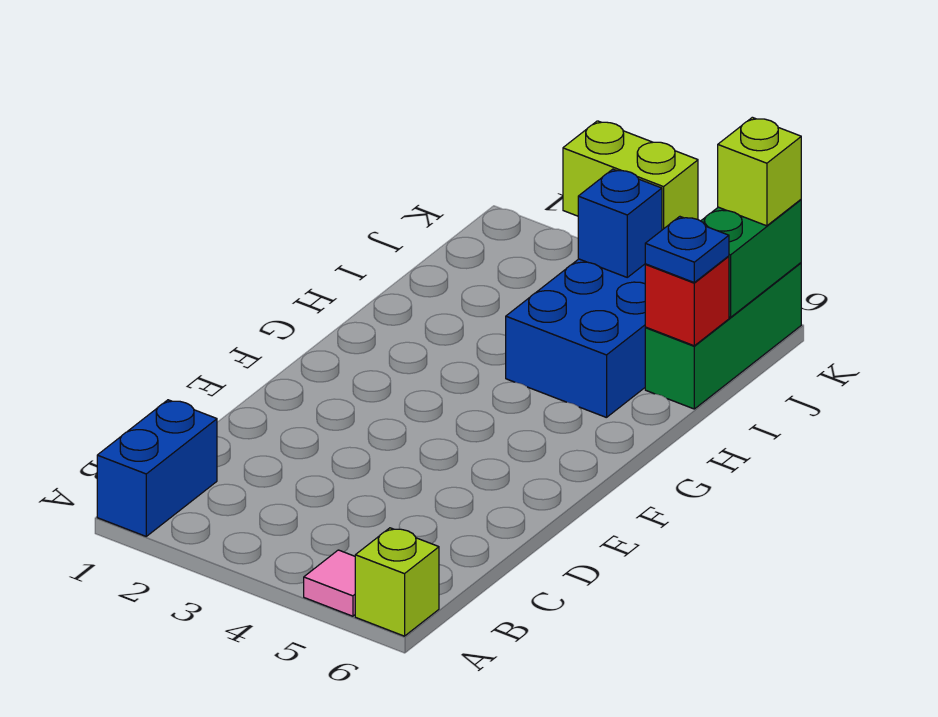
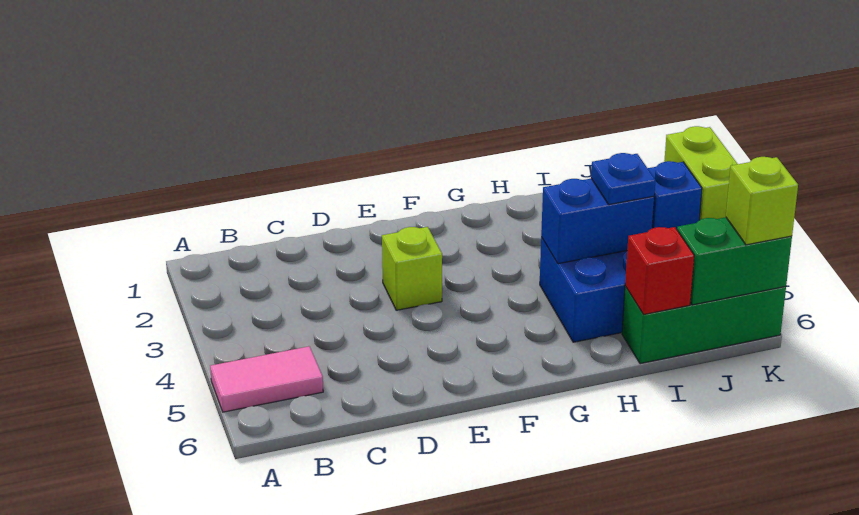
blue brick A1:B1 level 1 -> blue brick H4:I4 level 2
pink tile A5 level 1 -> pink tile A5:B5 level 1
lime brick A6 level 1 -> lime brick E3 level 1
blue plate I6 level 3 -> blue plate I4 level 3

